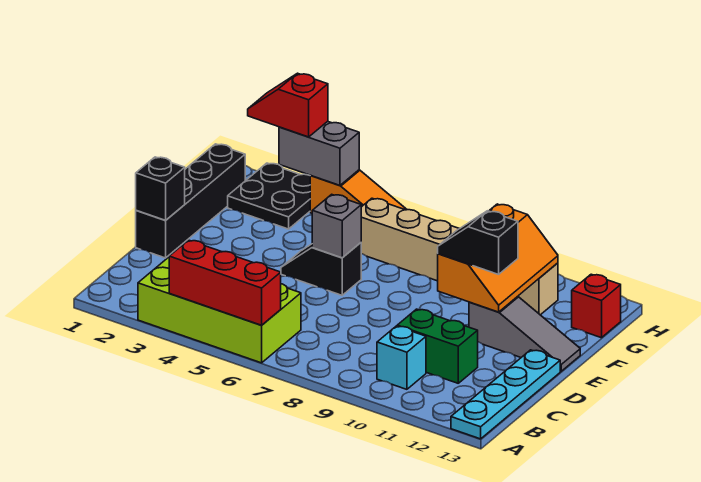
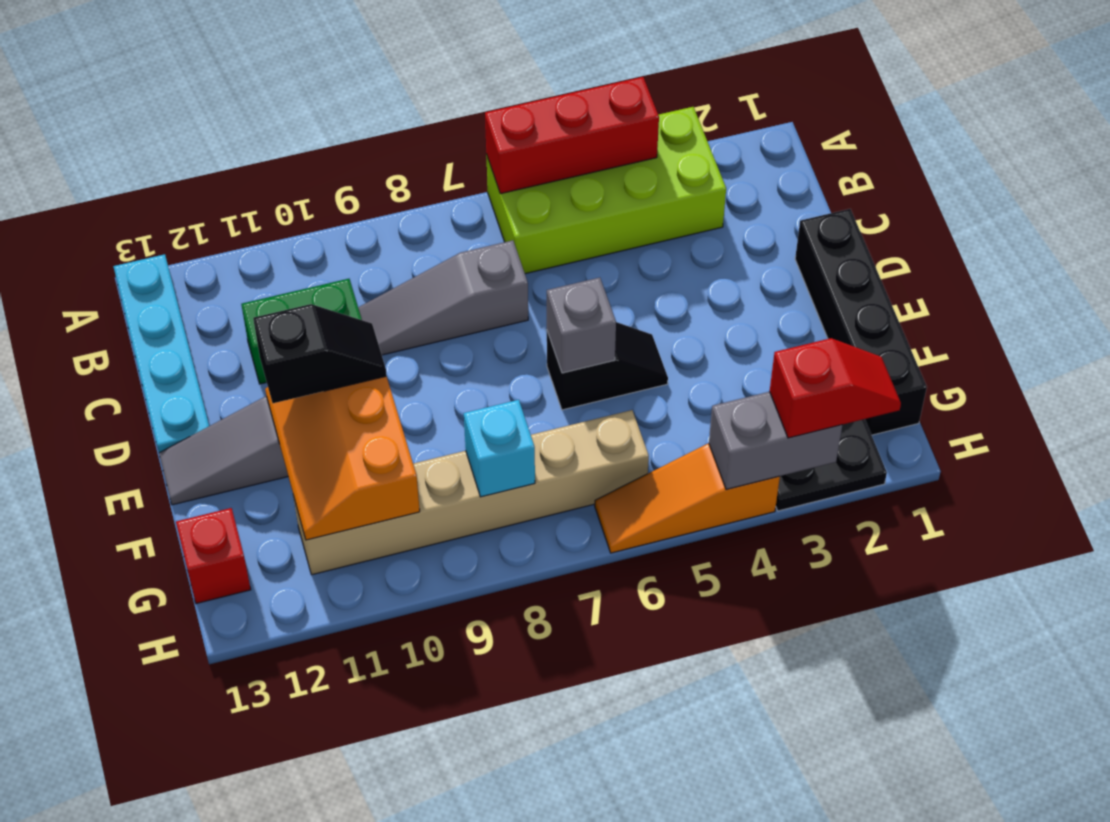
cyan brick B10 level 1 -> cyan brick G8 level 2
none -> grey slope C7:C9 level 1 top 7
black brick D1 level 2 -> none

